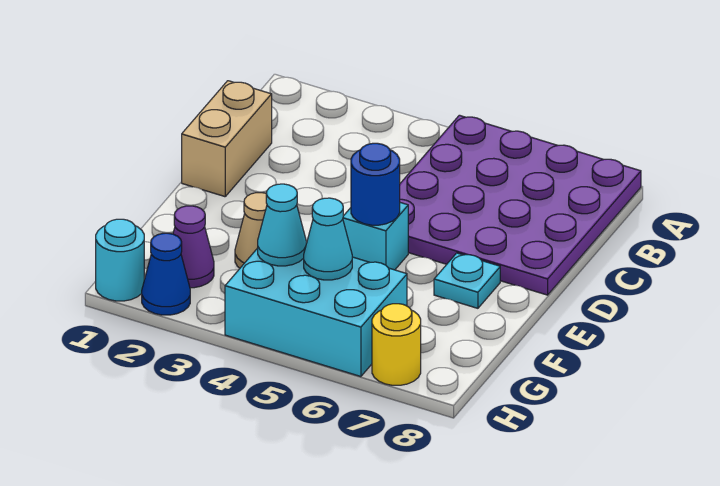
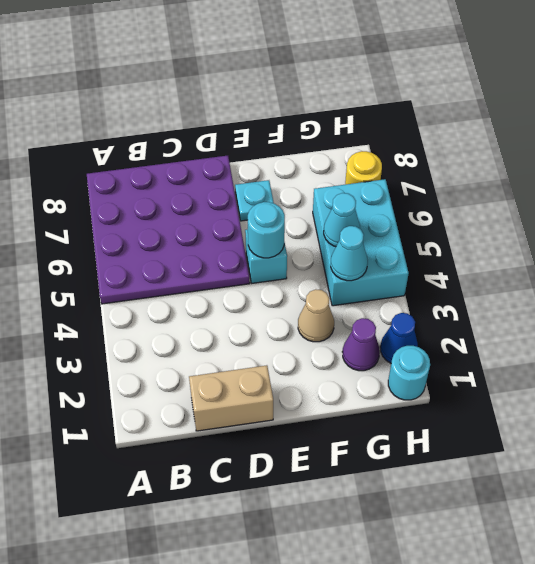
blue round brick E5 level 2 -> cyan round brick E5 level 2

